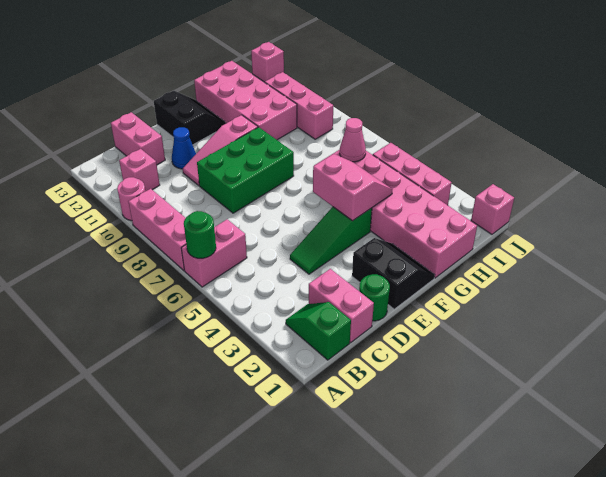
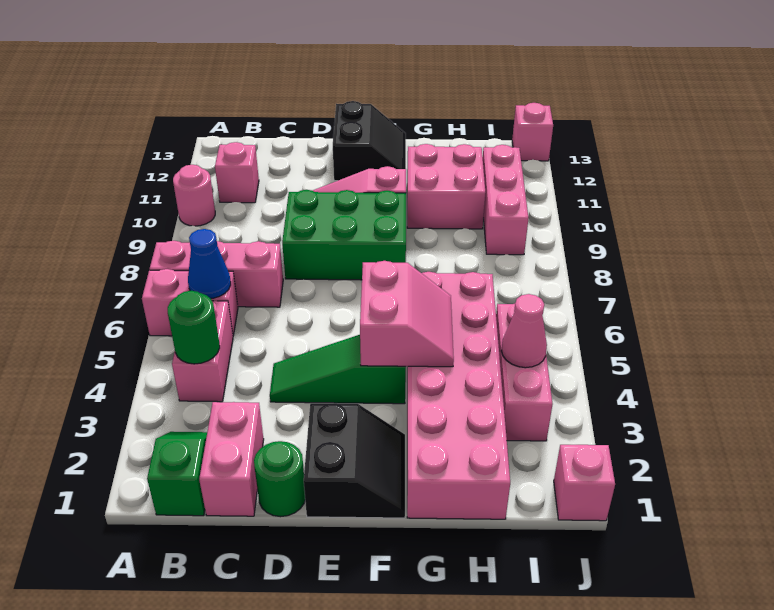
green round brick A6 level 2 -> green round brick B4 level 2
pink brick A7:A9 level 1 -> pink brick A7:C7 level 1
pink brick C12:C13 level 1 -> pink brick B4:B5 level 1
blue cone D11 level 1 -> blue cone B6 level 2
pink brick G10:H13 level 1 -> pink brick G10:H11 level 1
pink cone H6 level 2 -> pink cone I4 level 2

